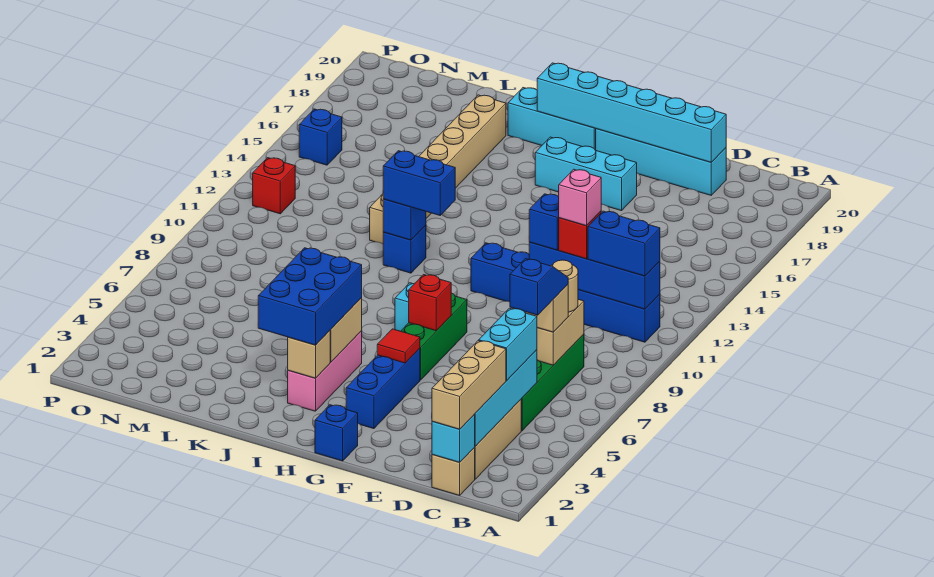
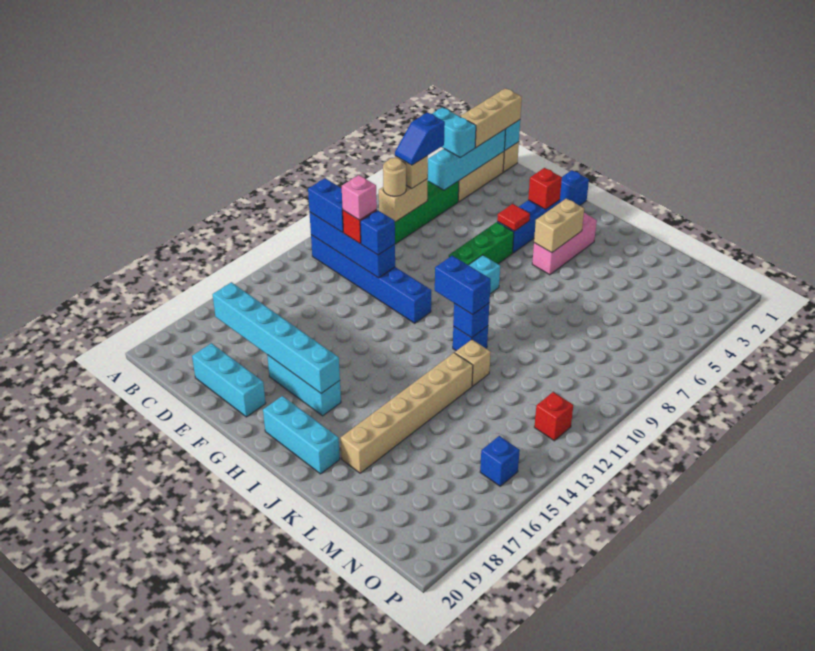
cyan brick C4:C5 level 3 -> cyan brick B4:C4 level 3
cyan brick D19:G19 level 1 -> cyan brick D19:F19 level 1
cyan brick D19:I19 level 2 -> cyan brick C17:H17 level 2
red brick G7 level 2 -> red brick G3 level 2
tan brick I3 level 2 -> none
blue brick I3:J5 level 3 -> none

